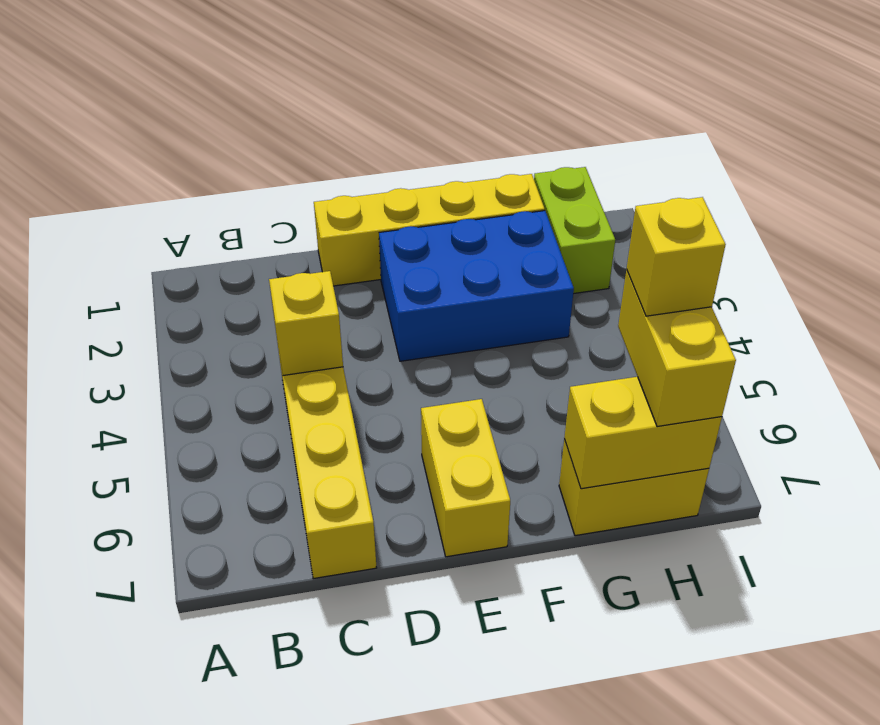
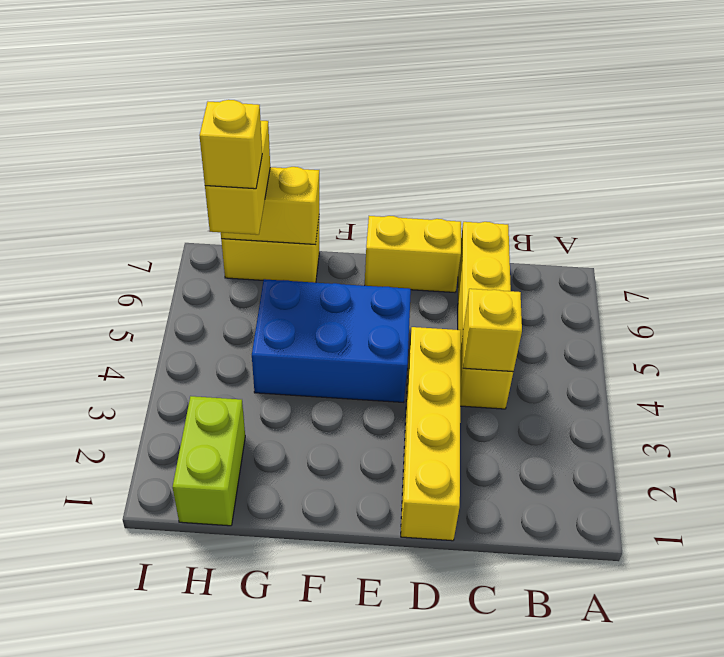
yellow brick D1:G1 level 1 -> yellow brick D1:D4 level 1
blue brick E2:G3 level 1 -> blue brick E4:G5 level 1
yellow brick E6:E7 level 1 -> yellow brick D7:E7 level 1

